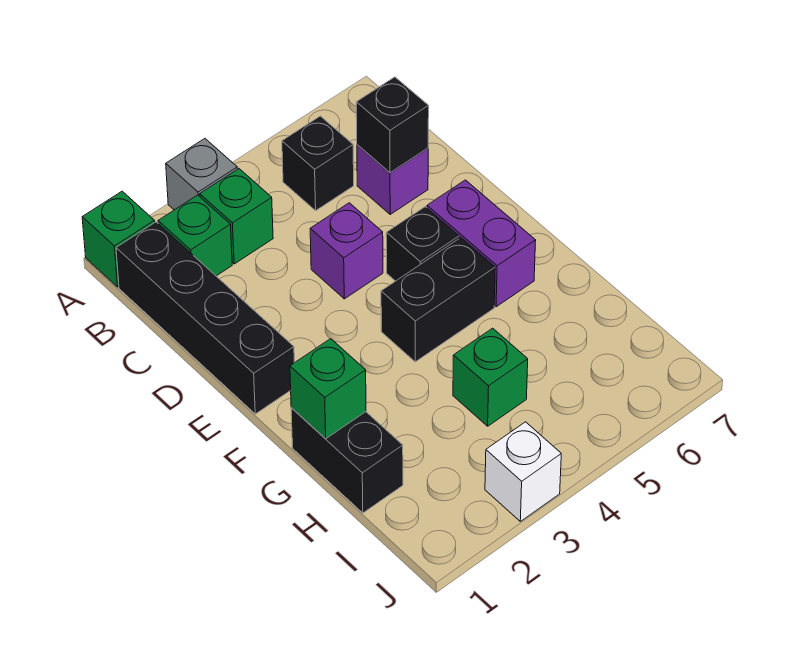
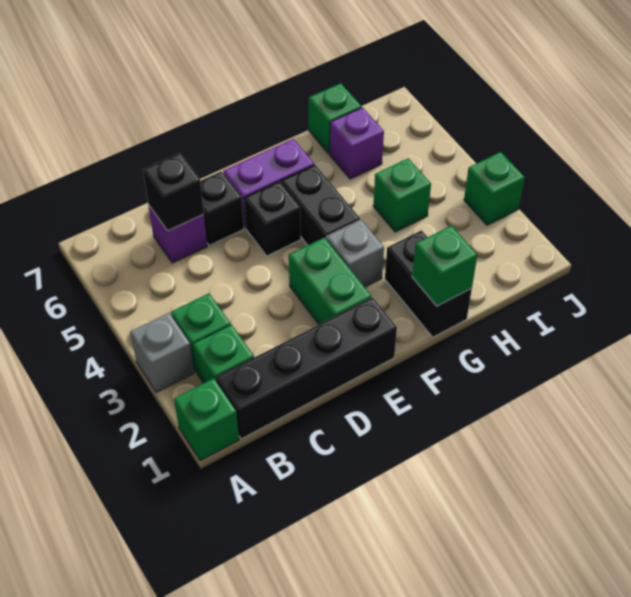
black brick B5 level 1 -> black brick D6 level 1
purple brick D4 level 1 -> purple brick H6 level 1
none -> green brick E2:E3 level 1
none -> grey brick F3 level 1
black brick G1:H1 level 1 -> black brick G1:G2 level 1
none -> green brick H7 level 1
white brick J3 level 1 -> green brick J3 level 1

